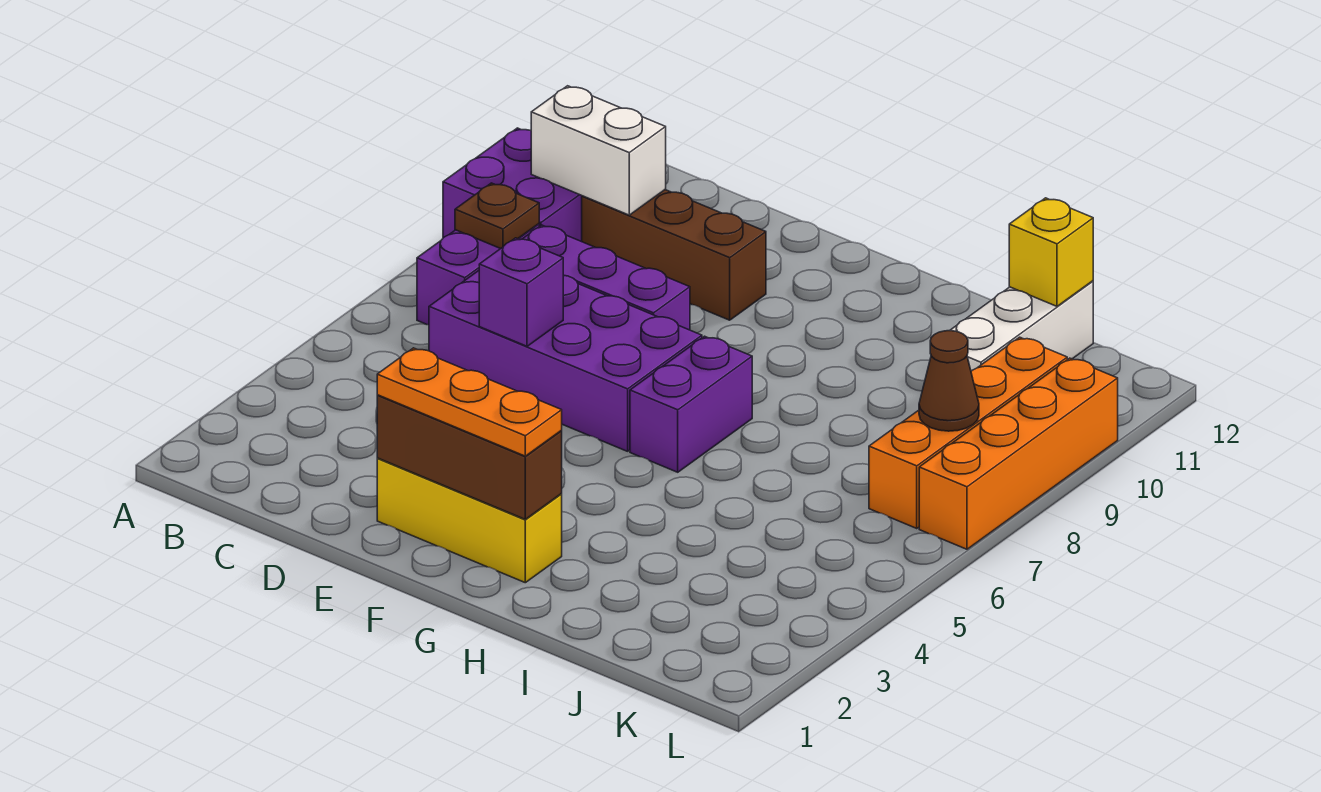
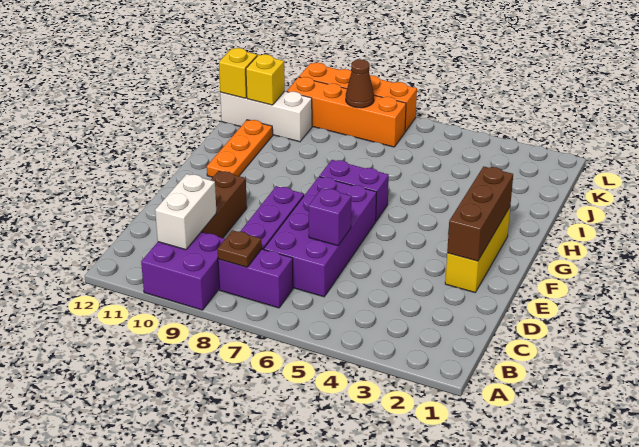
orange plate E2:G2 level 3 -> orange plate G11:I11 level 1
none -> yellow brick J11 level 2

